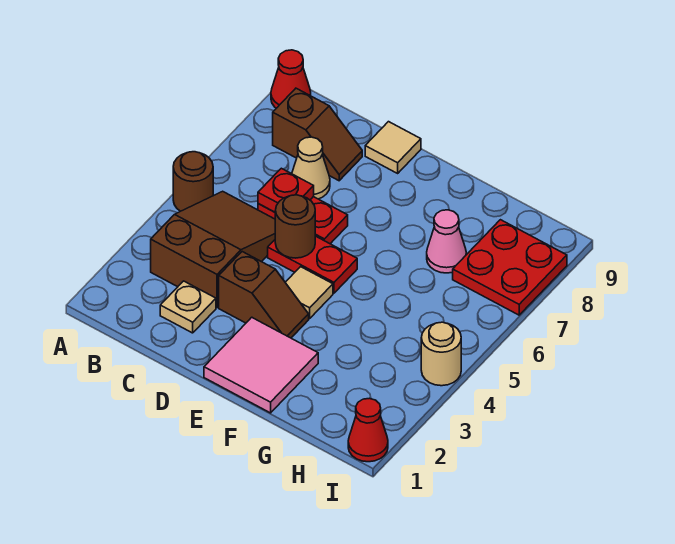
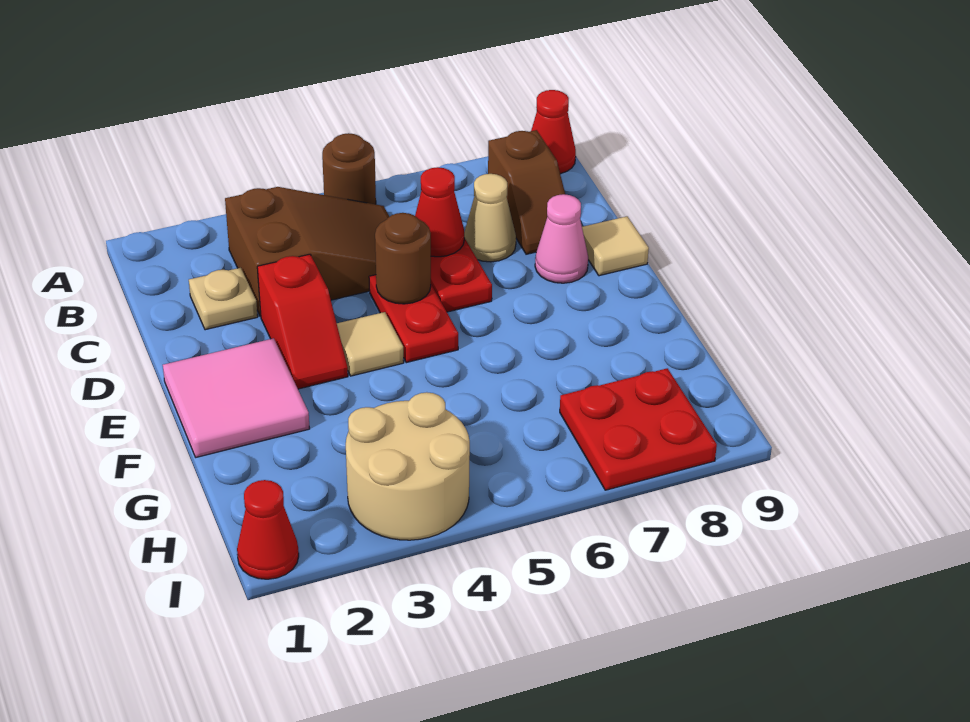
red plate C6 level 2 -> red cone C6 level 2
brown slope D3:E3 level 1 top D -> red slope D3:E3 level 1 top D
pink cone G7 level 1 -> pink cone D8 level 1
tan round brick I4 level 1 -> tan round brick H3:I4 level 1

